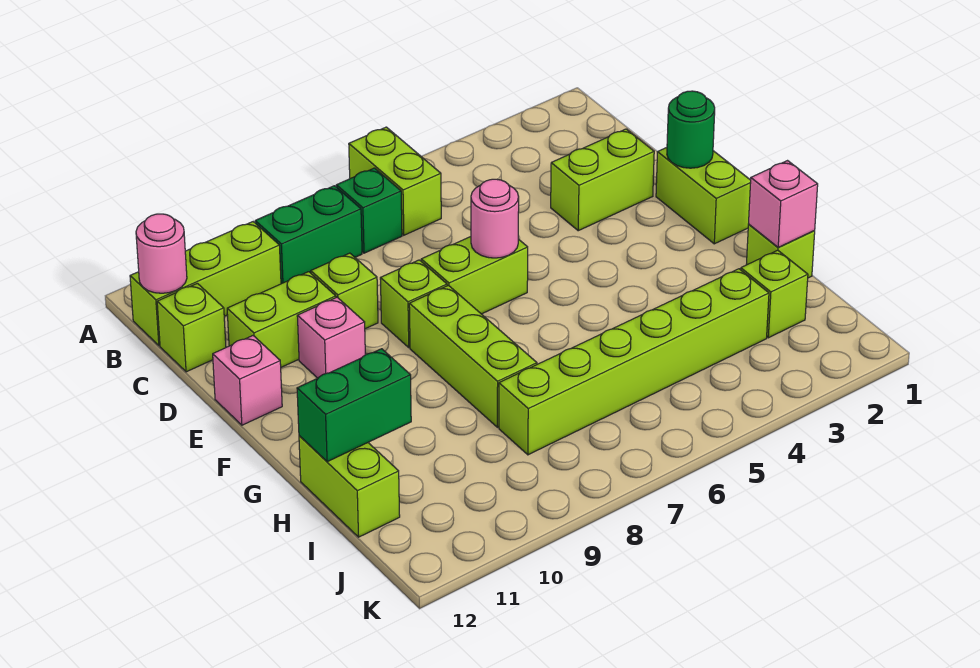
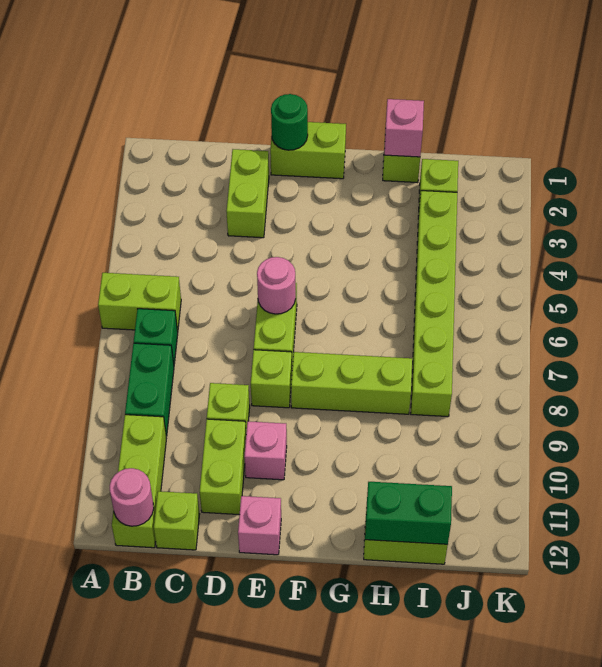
green brick H11:H12 level 2 -> green brick H12:I12 level 2

